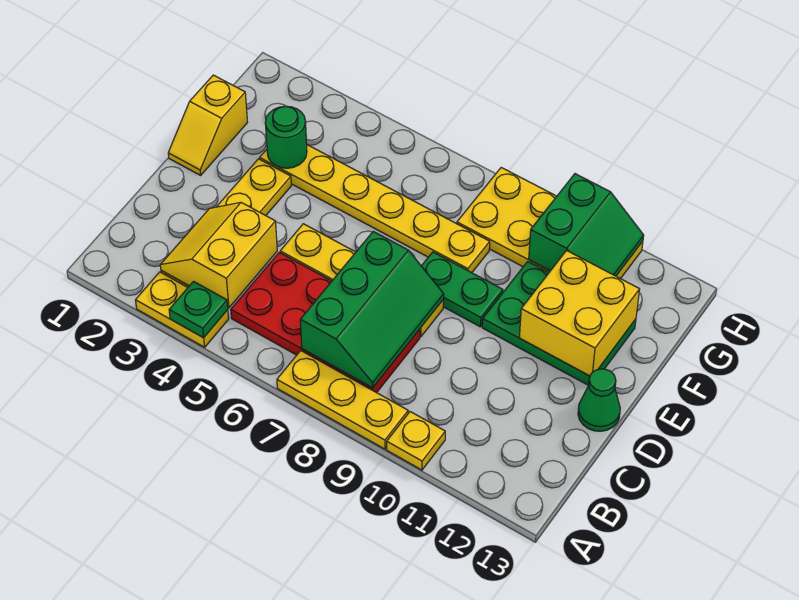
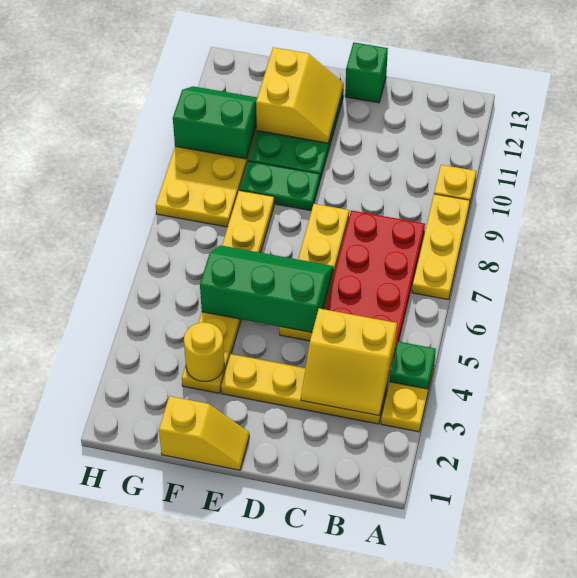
green slope B7:D8 level 2 top 7 -> green slope D5:F6 level 2 top 5
green cone D13 level 1 -> green brick D13 level 1
green plate E8:E9 level 1 -> green plate E9:F9 level 1
yellow brick E11:F12 level 2 -> yellow slope E11:F12 level 2 top F
green round brick F3 level 2 -> yellow round brick F3 level 2

